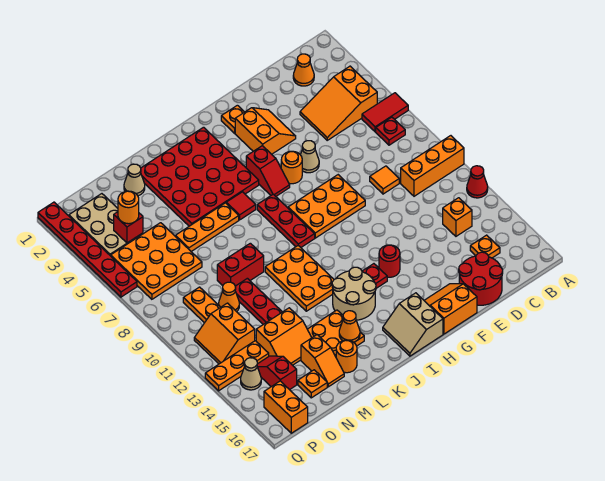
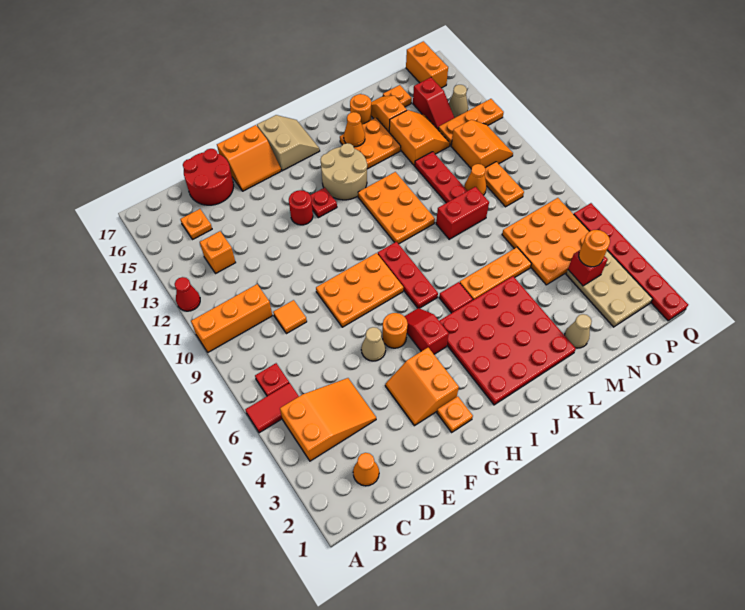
orange slope M13:N14 level 1 top 13 -> orange slope M13:N14 level 1 top M

